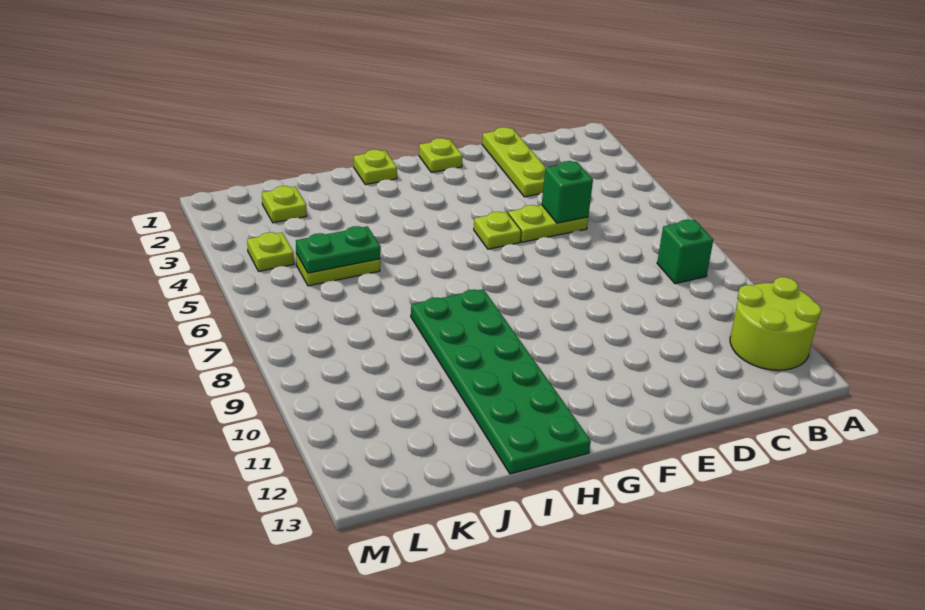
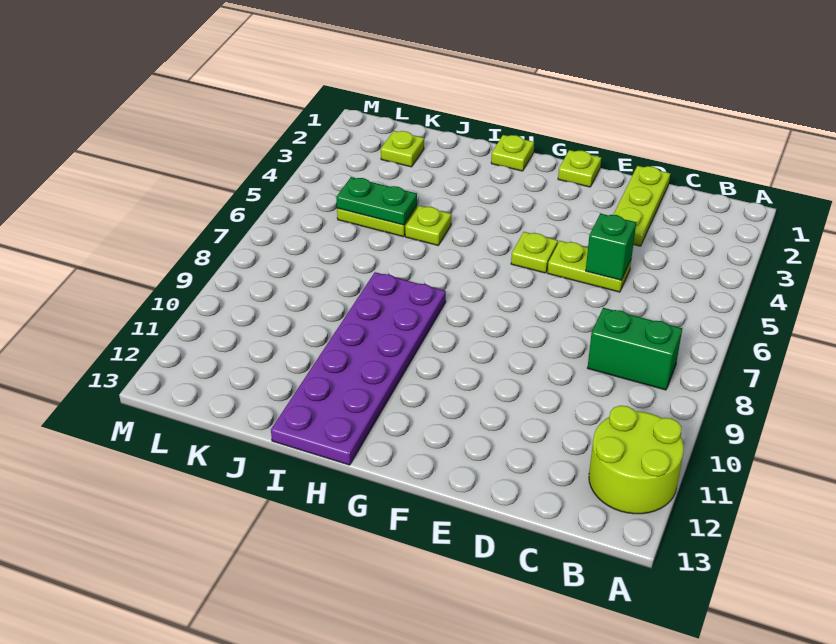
green brick B8 level 1 -> green brick B8:C8 level 1
green plate H8:I13 level 1 -> purple plate H8:I13 level 1
lime plate L4 level 1 -> lime plate I5 level 1

